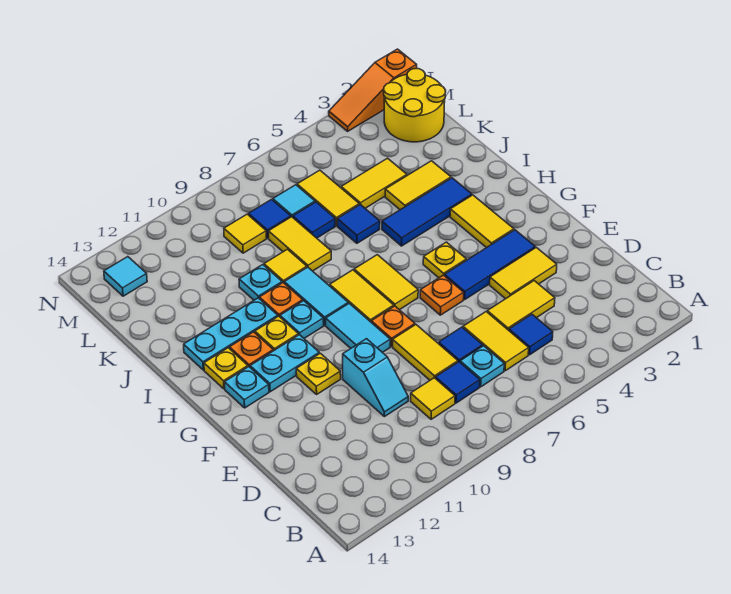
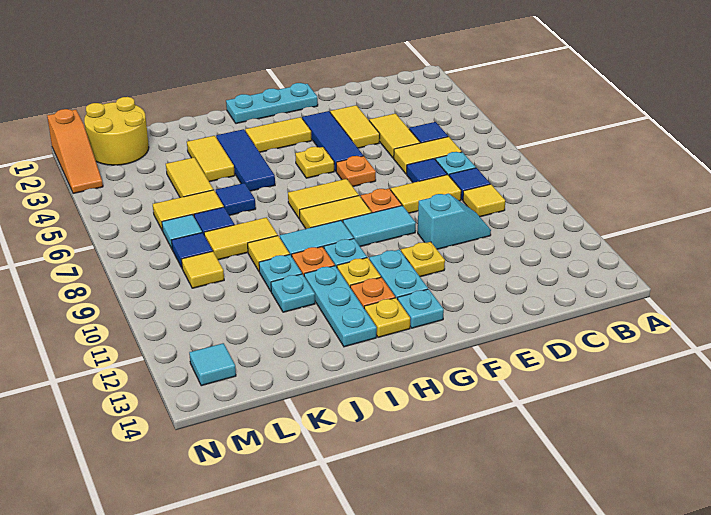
none -> cyan plate F1:H1 level 1
none -> cyan plate J11 level 1

